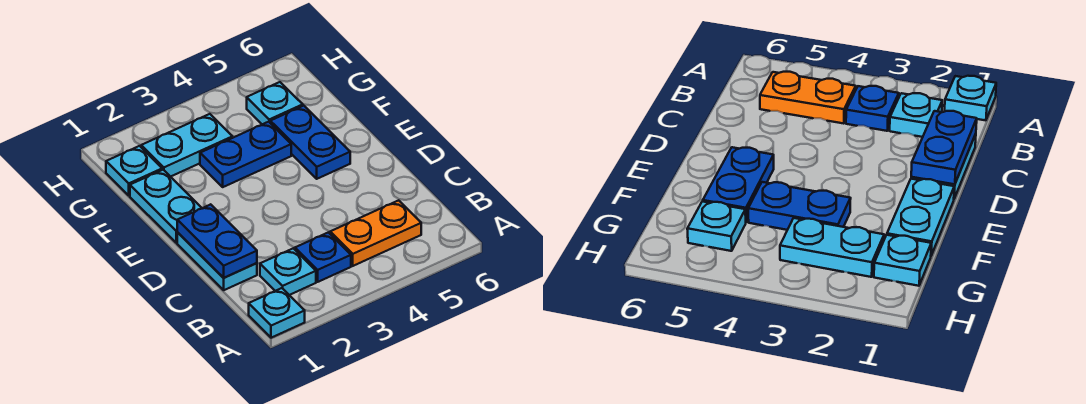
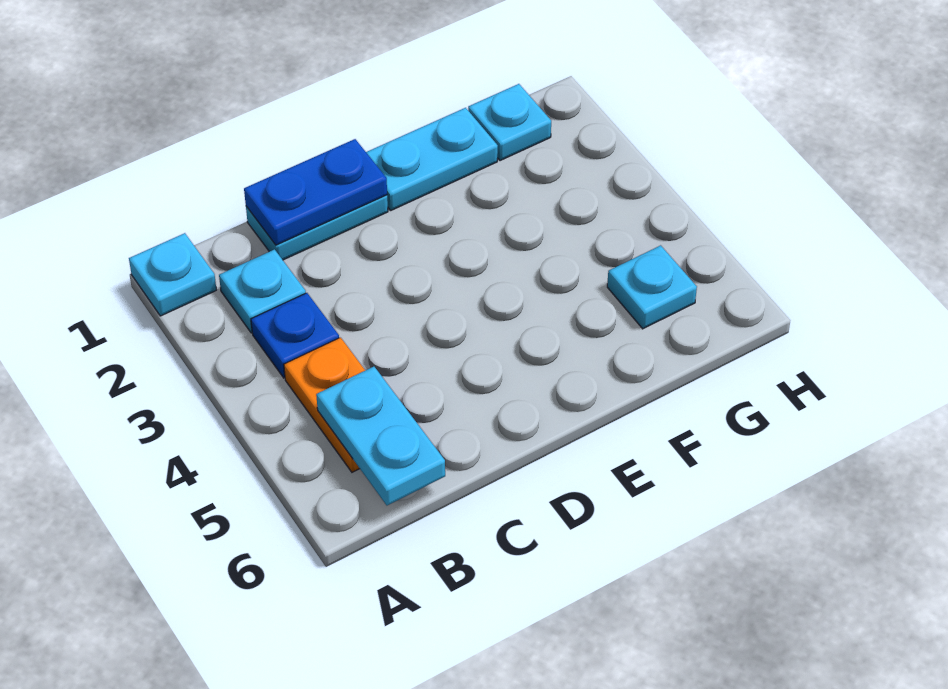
blue plate E5:F5 level 1 -> none
blue plate F3:F4 level 1 -> none
cyan plate G2:G3 level 1 -> cyan plate B5:B6 level 2

